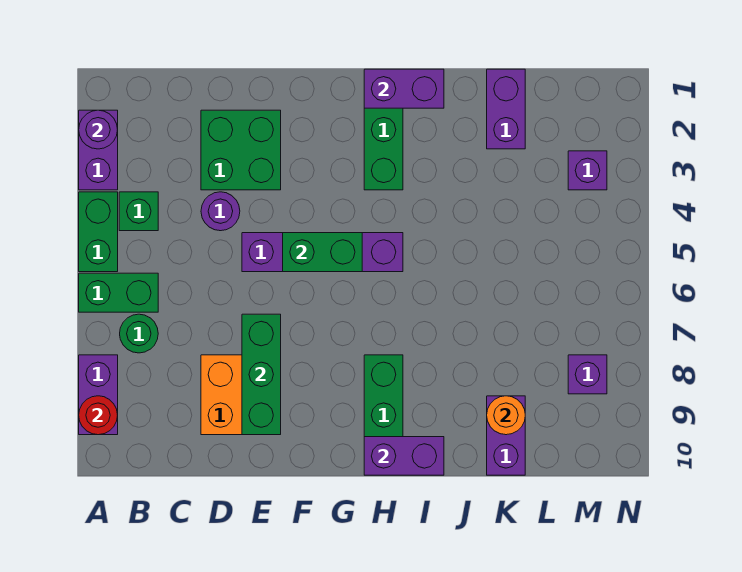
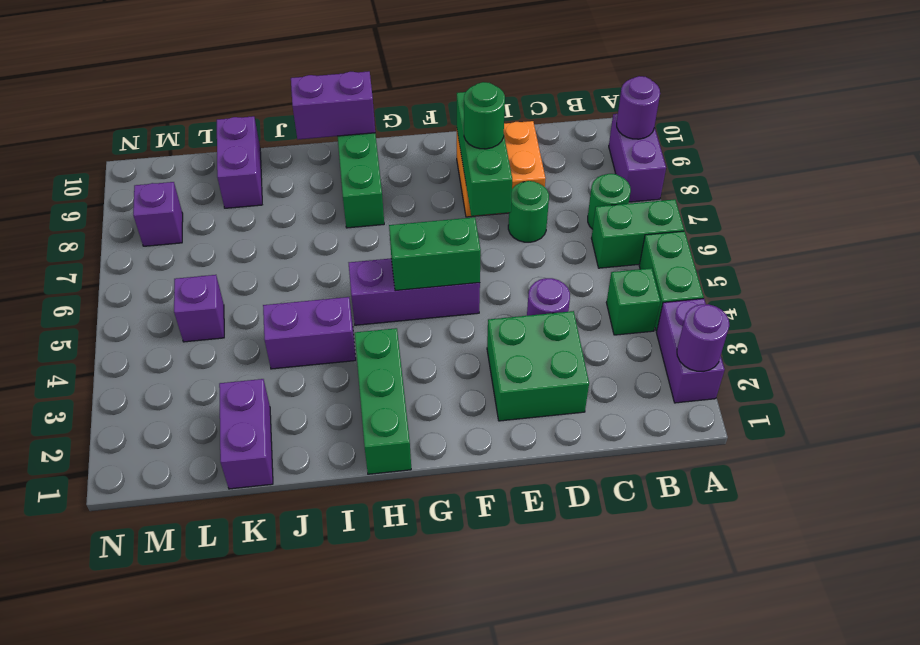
red round brick A9 level 2 -> purple round brick A9 level 2
none -> green round brick D7 level 1
purple brick E5:H5 level 1 -> purple brick F5:H5 level 1
none -> green round brick E8 level 3
purple brick H1:I1 level 2 -> purple brick I4:J4 level 1
orange round brick K9 level 2 -> none
purple brick M3 level 1 -> purple brick L5 level 1

